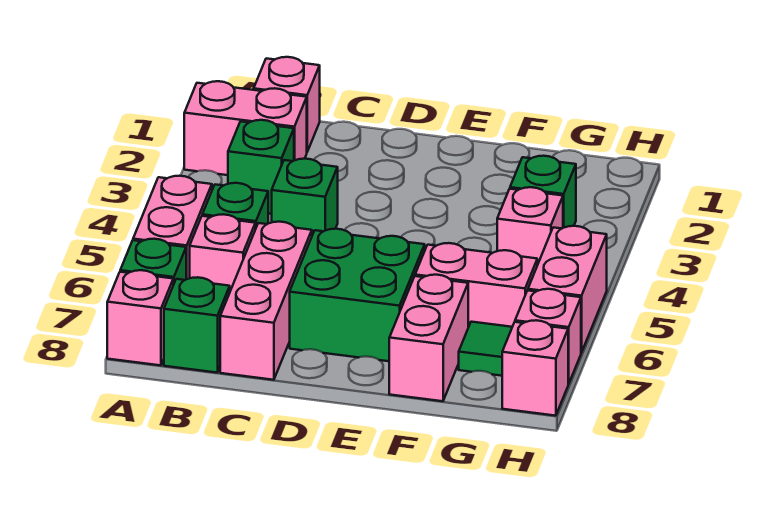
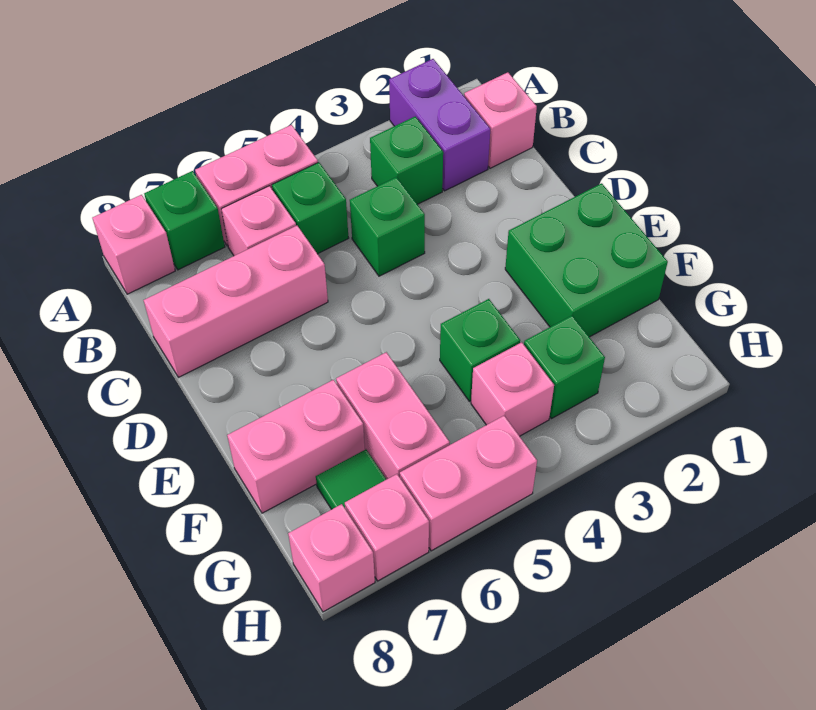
pink brick A2:B2 level 1 -> purple brick A2:B2 level 1
green brick B8 level 1 -> green brick F4 level 1
green brick D6:E7 level 1 -> green brick E1:F2 level 1

